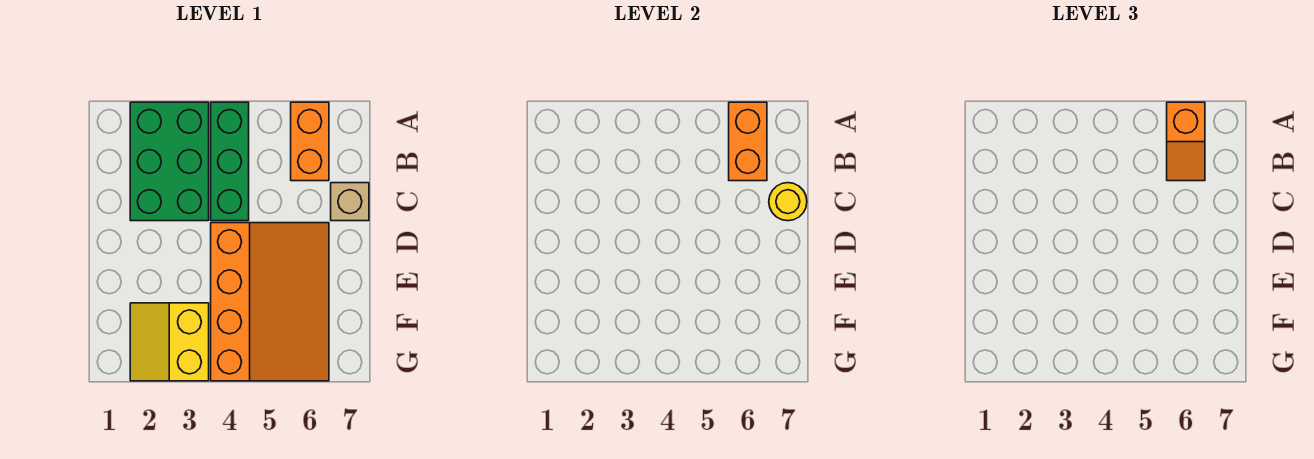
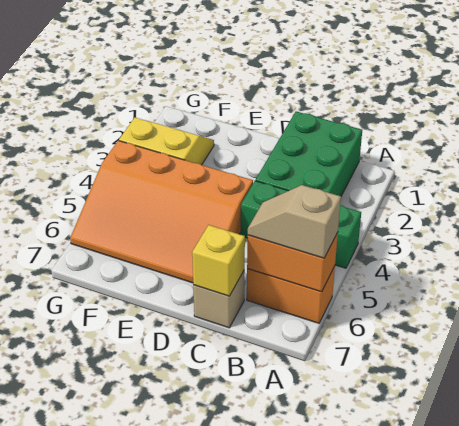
green brick A2:C3 level 1 -> green brick B1:C3 level 1
orange slope A6:B6 level 3 top A -> tan slope A6:B6 level 3 top A
yellow round brick C7 level 2 -> yellow brick C7 level 2

